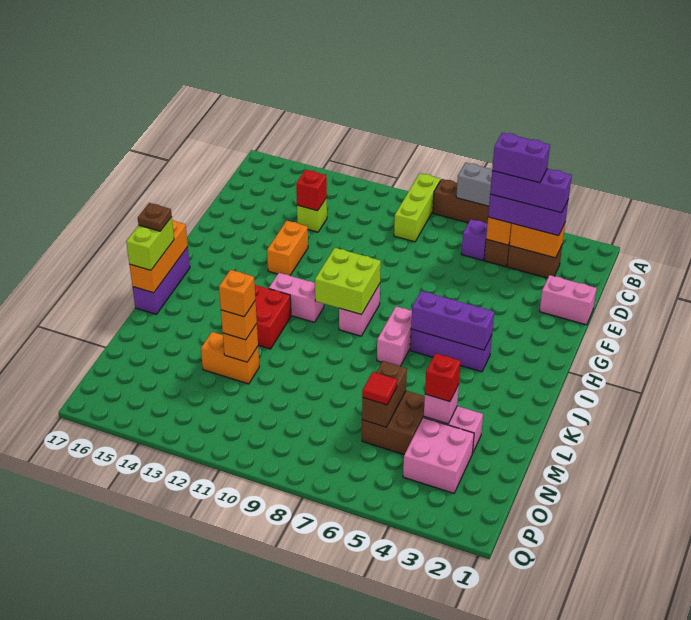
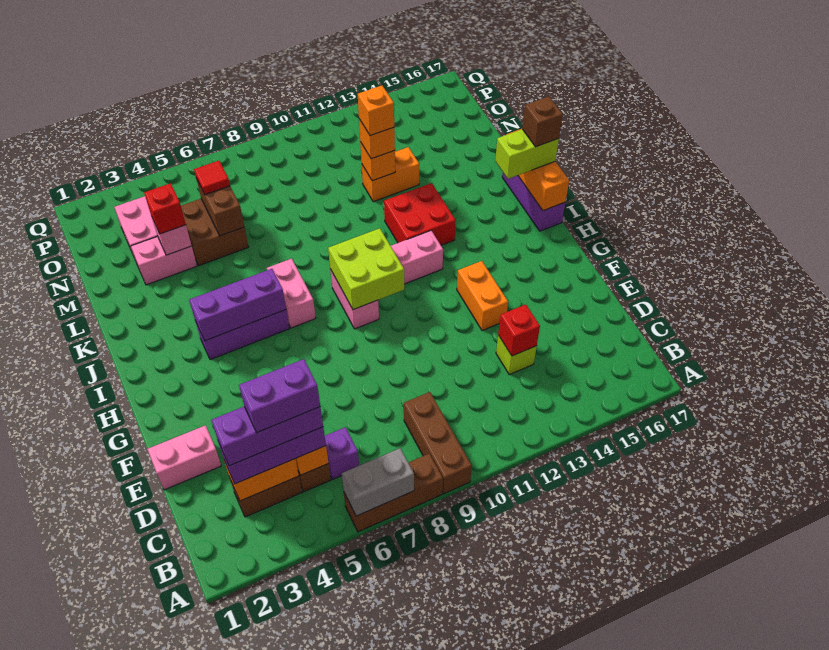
lime brick A9:C9 level 1 -> brown brick A9:C9 level 1
lime brick J17:K17 level 3 -> lime brick J16:J17 level 3
brown plate J17 level 4 -> brown brick J17 level 4

